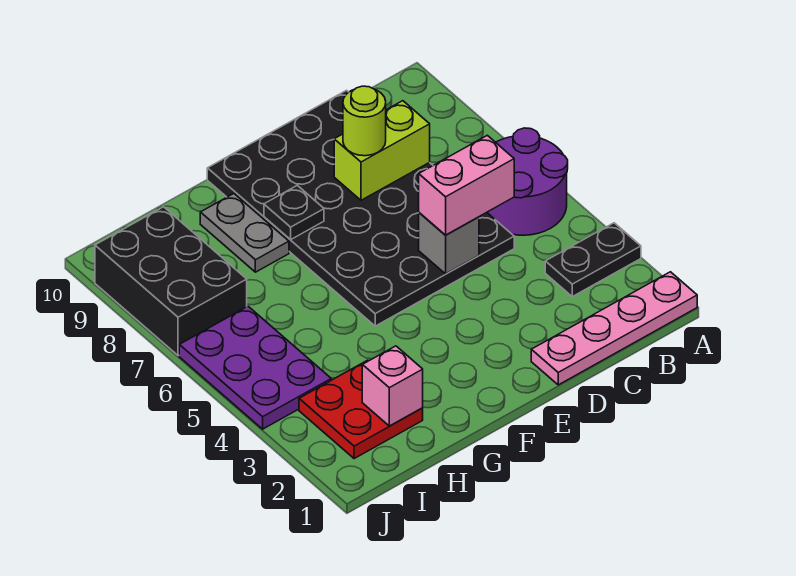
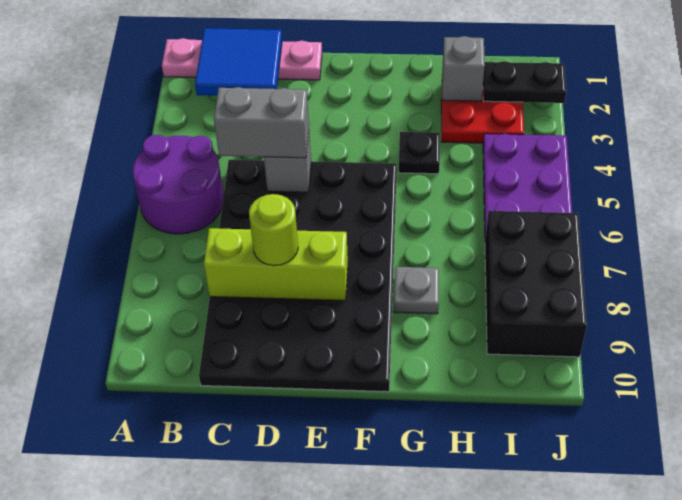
black plate A3:B3 level 1 -> black plate I2:J2 level 2
none -> blue tile B1:C2 level 2
pink brick C5:D5 level 3 -> grey brick C5:D5 level 3
lime brick C8:D8 level 2 -> lime brick C8:E8 level 2
black plate F8 level 2 -> black plate G4 level 1
grey plate G8:G9 level 1 -> grey plate G8 level 1
pink brick H2 level 2 -> grey brick H2 level 2

